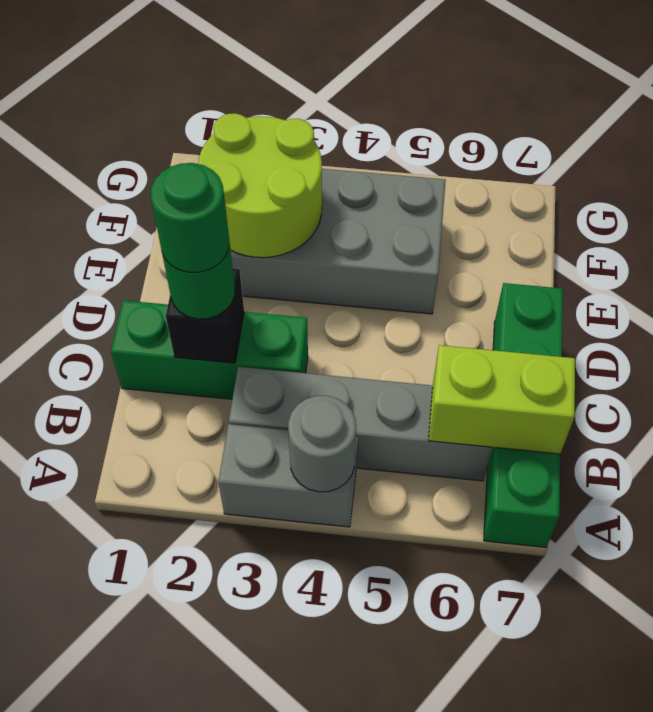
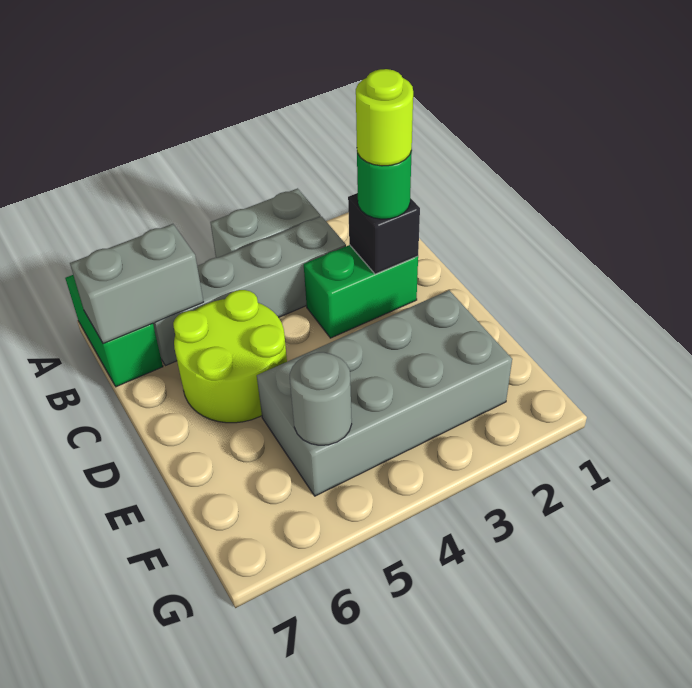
grey round brick A4 level 2 -> grey round brick F5 level 2
green brick A7:D7 level 1 -> green brick A7:B7 level 1
lime brick B6:B7 level 2 -> grey brick B6:B7 level 2
green brick C1:C3 level 1 -> green brick C2:C3 level 1
green round brick C2 level 4 -> lime round brick C2 level 4
lime round brick E2:F3 level 2 -> lime round brick C5:D6 level 1

